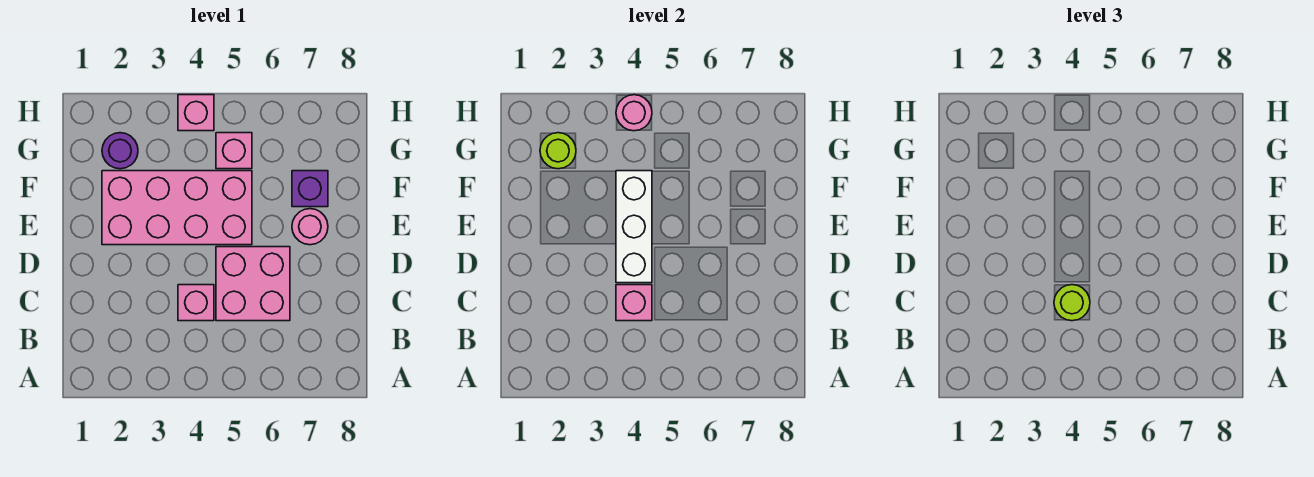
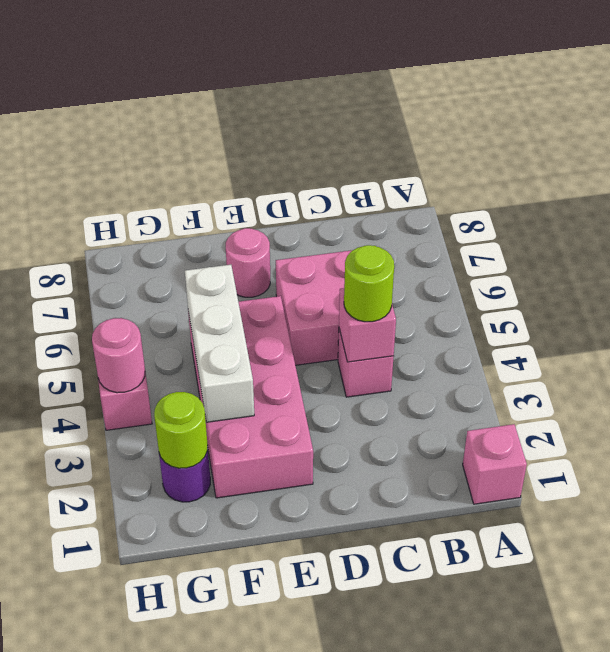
white brick D4:F4 level 2 -> white brick F3:F5 level 2
purple brick F7 level 1 -> none
pink brick G5 level 1 -> pink brick A1 level 1

